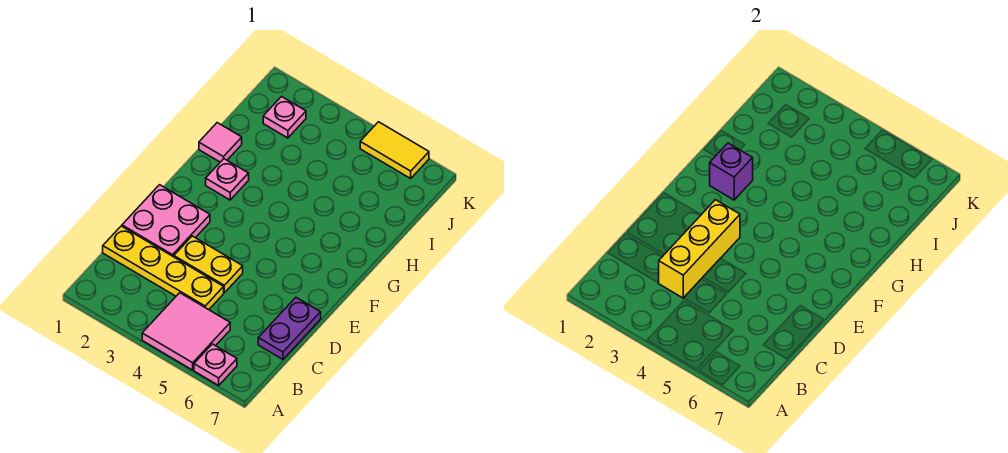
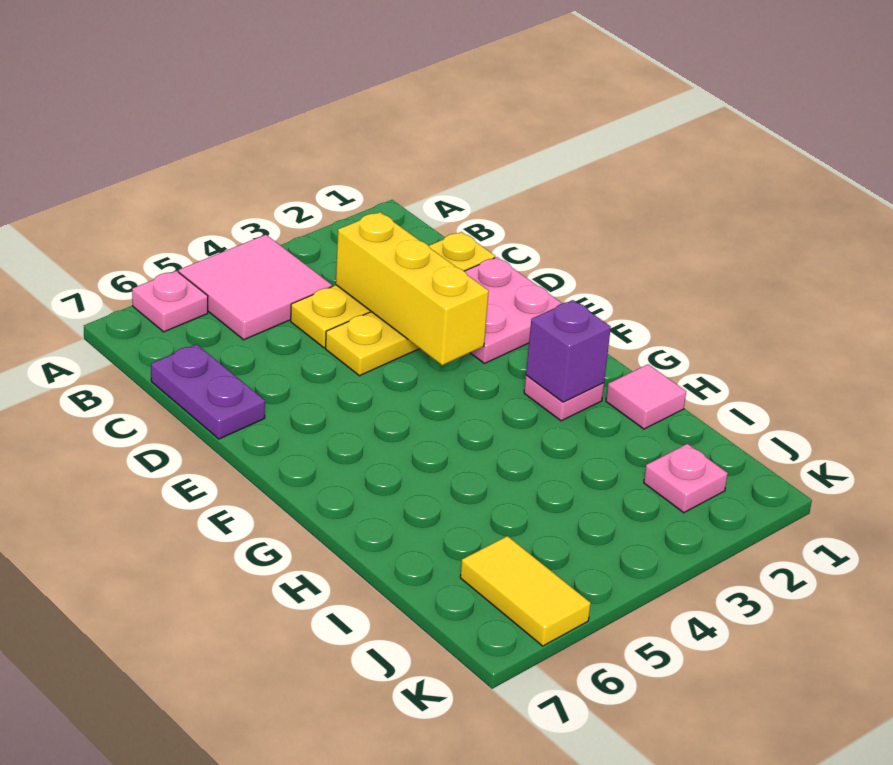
yellow tile K5:K6 level 1 -> yellow tile J6:K6 level 1

